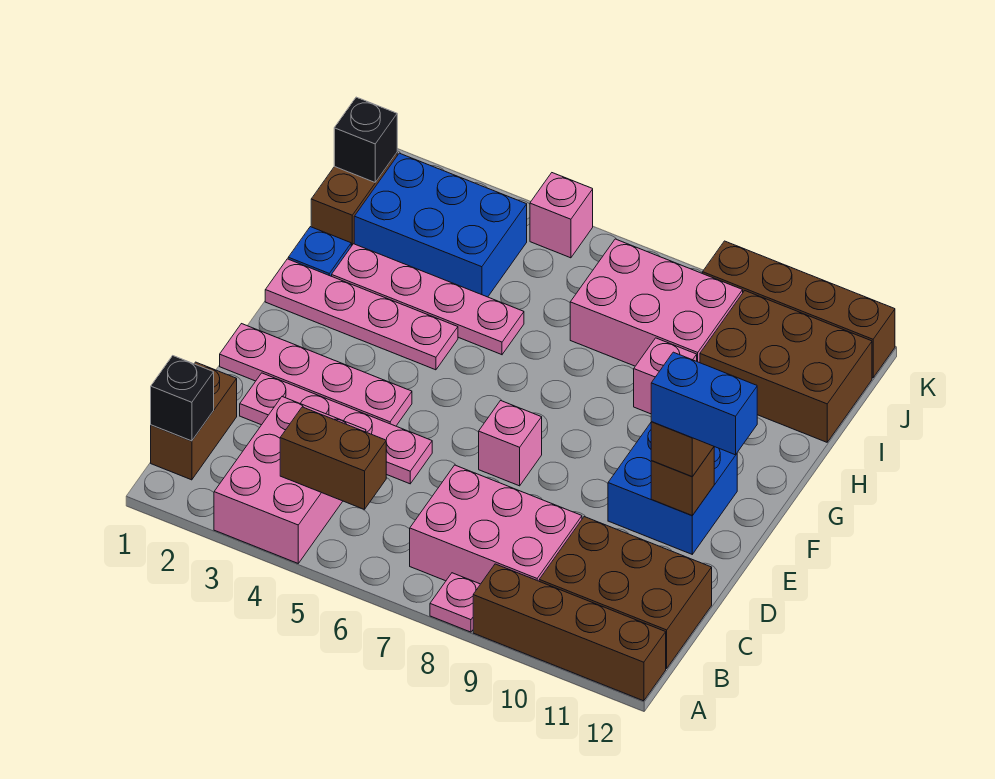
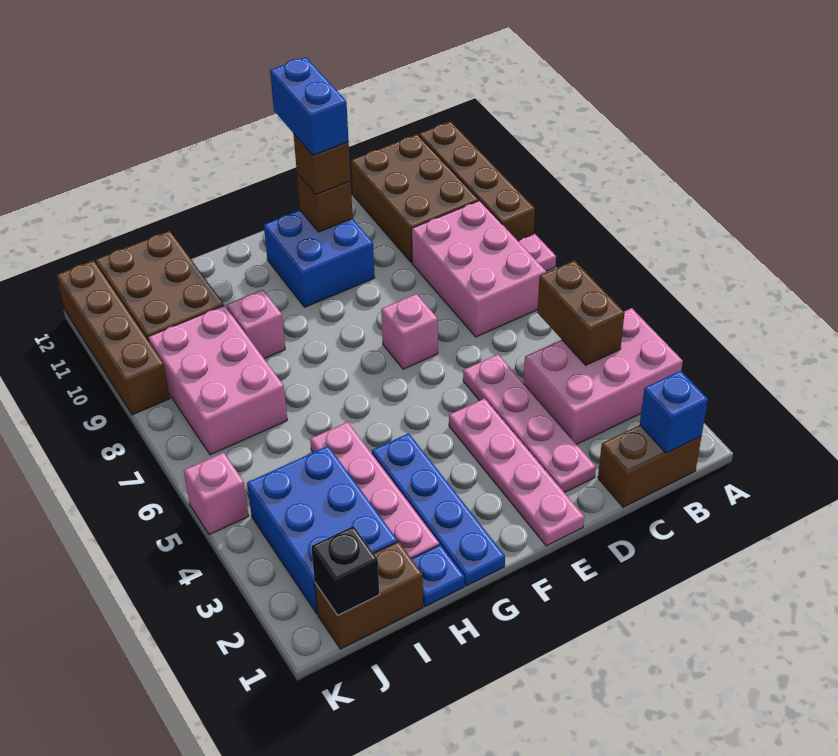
black brick B1 level 2 -> blue brick B1 level 2
pink plate G1:G4 level 1 -> blue plate G1:G4 level 1

